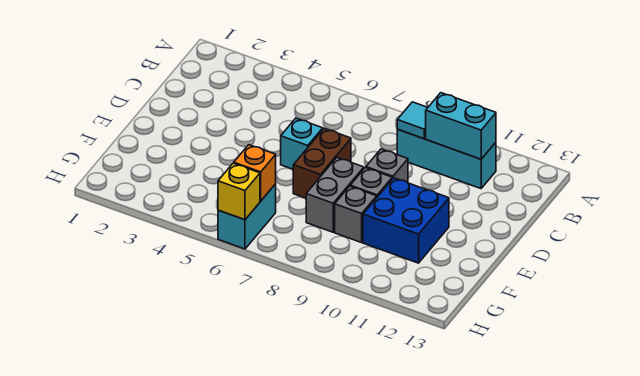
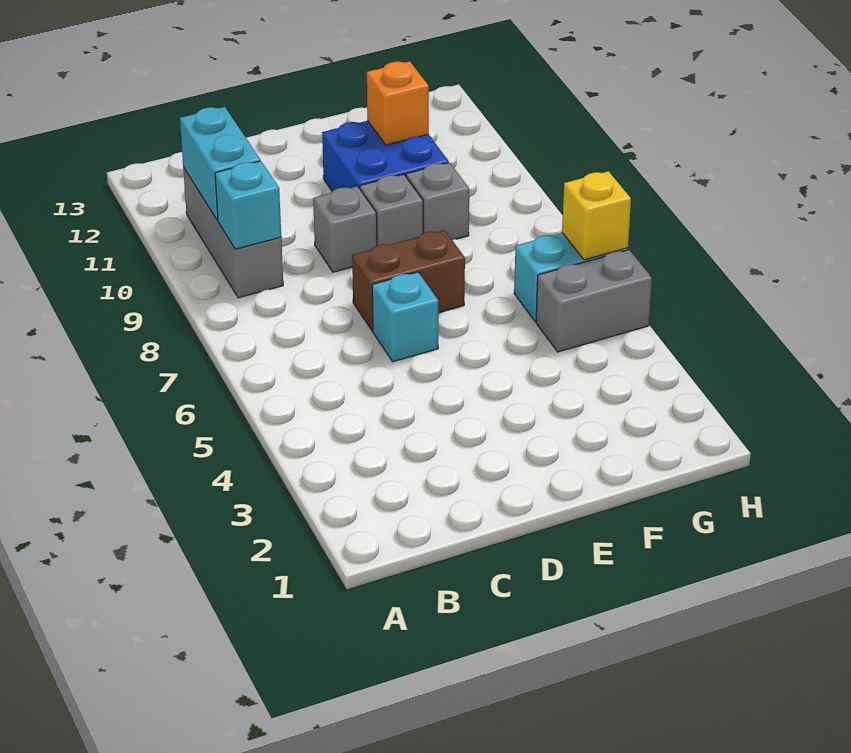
cyan brick B9:B11 level 1 -> grey brick B9:B11 level 1
cyan tile B9 level 2 -> cyan brick B9 level 2
grey brick E8:F8 level 1 -> grey brick G5:H5 level 1
orange brick G6 level 2 -> orange brick F11 level 2

